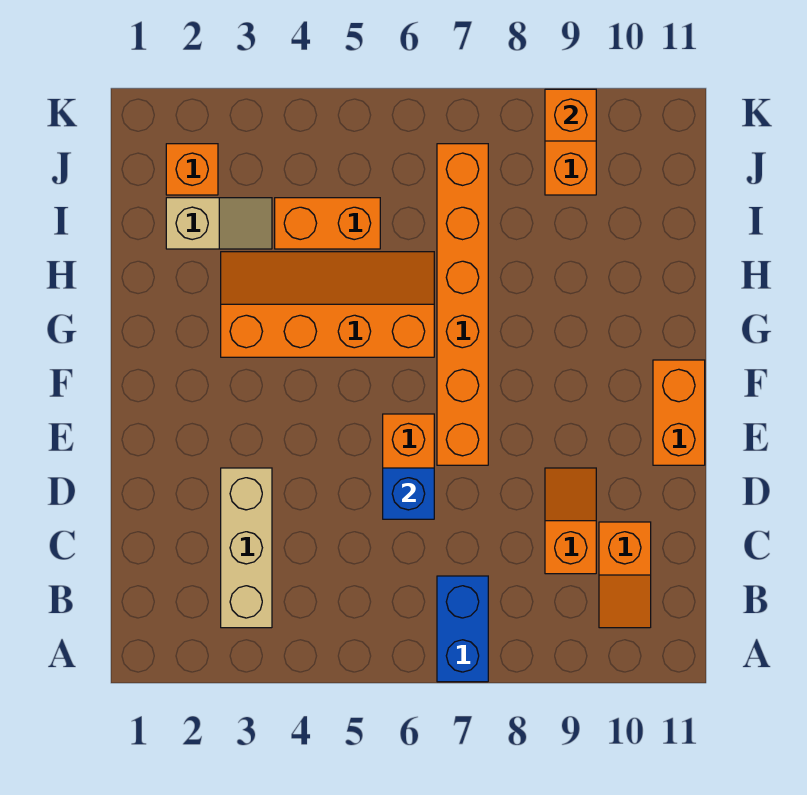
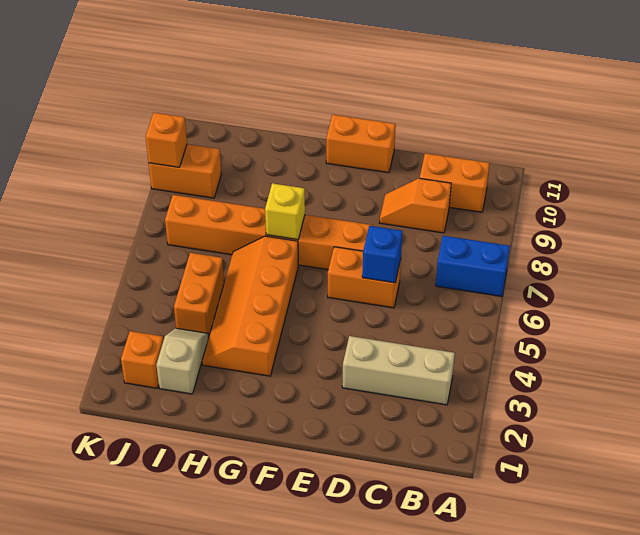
orange slope B10:C10 level 1 top C -> orange brick B10:C10 level 1
none -> yellow brick G7 level 2

